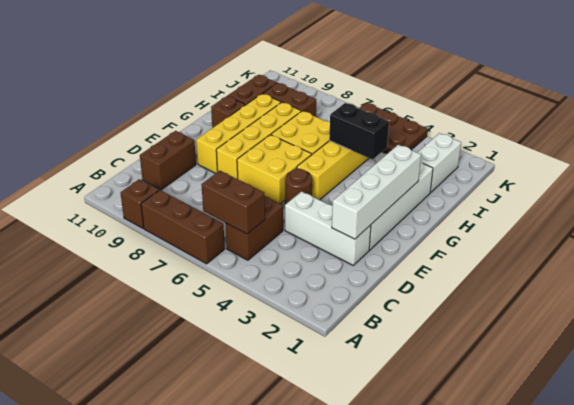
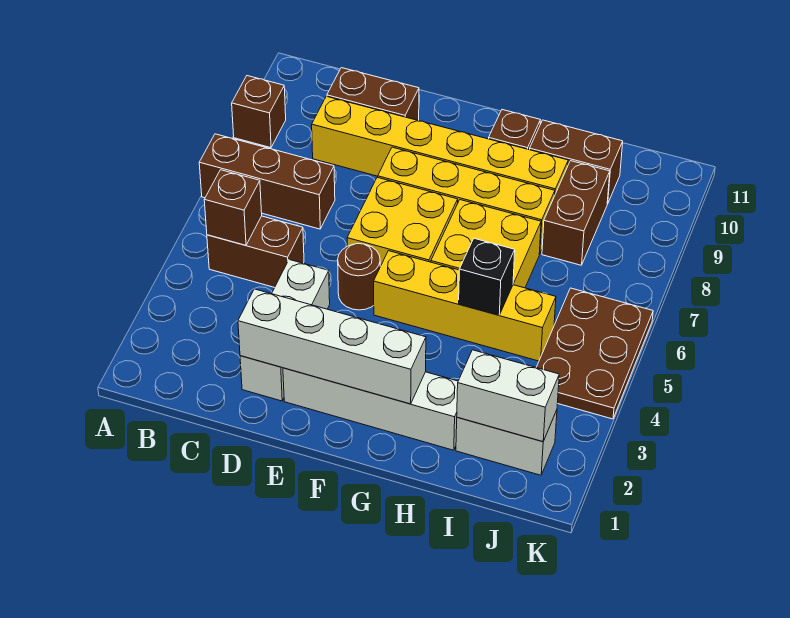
brown brick A6:A8 level 1 -> brown brick A7:C7 level 1
brown brick B5:B6 level 2 -> brown brick B5 level 2
yellow brick E9:H9 level 1 -> yellow brick C9:H9 level 1
black brick H4:H5 level 2 -> black brick H5 level 2
none -> white brick I2:J2 level 2

